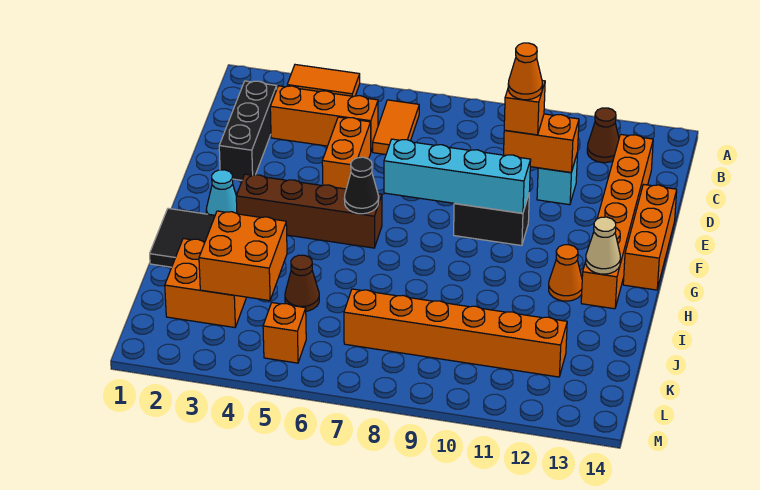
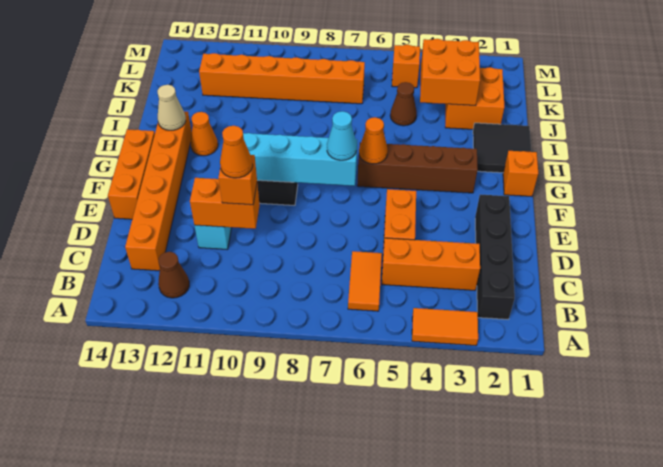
black brick C2:E2 level 1 -> black brick B2:E2 level 1
none -> orange brick G1 level 1
cyan cone G2 level 1 -> cyan cone F7 level 3
black cone G6 level 2 -> orange cone G6 level 2

